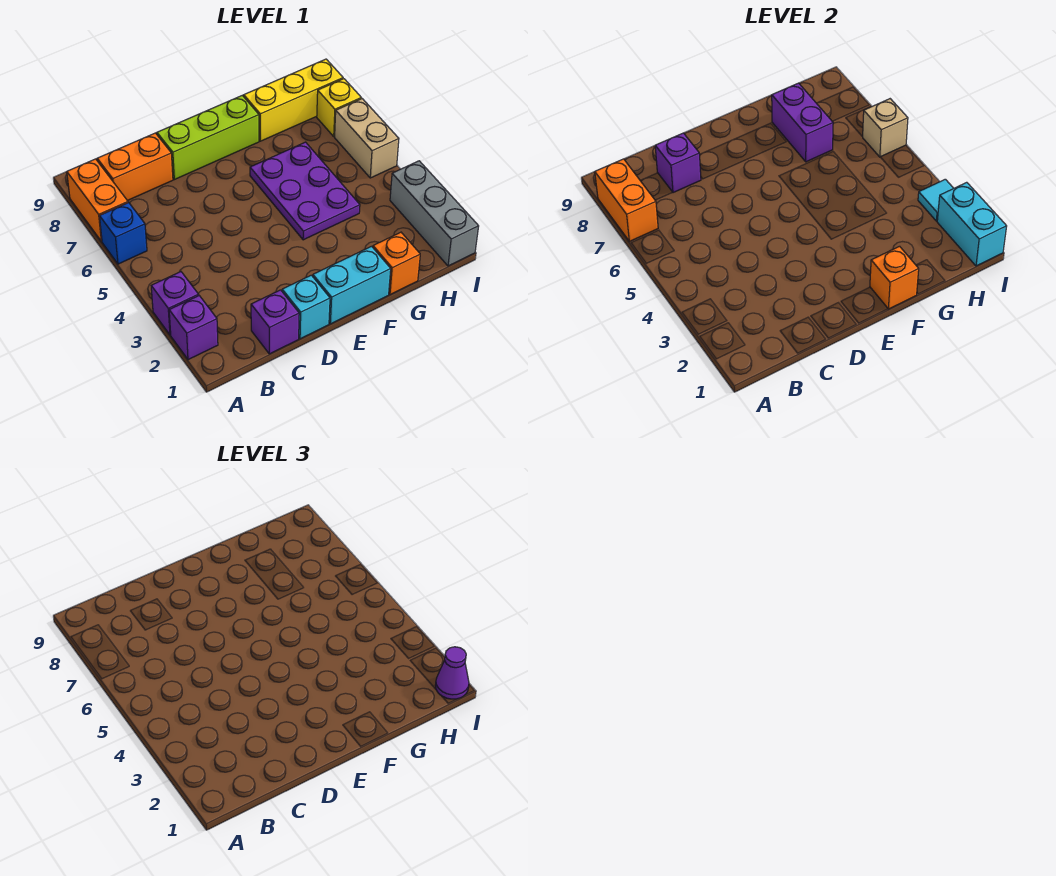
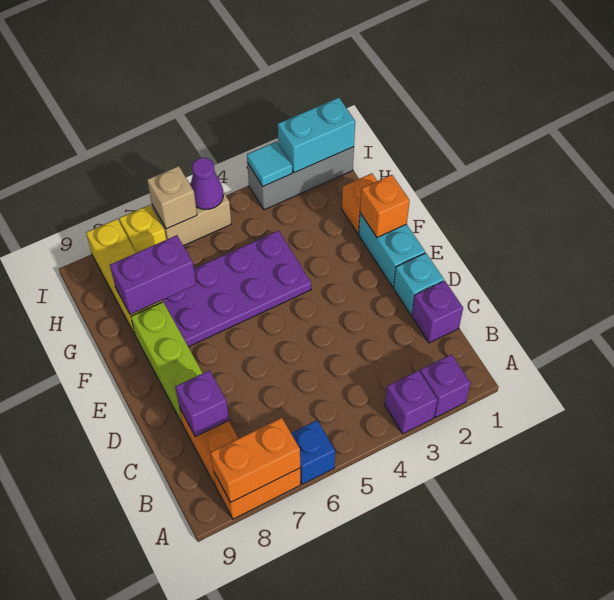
purple plate F4:G6 level 1 -> purple plate F4:G7 level 1
purple cone I1 level 3 -> purple cone I5 level 2

